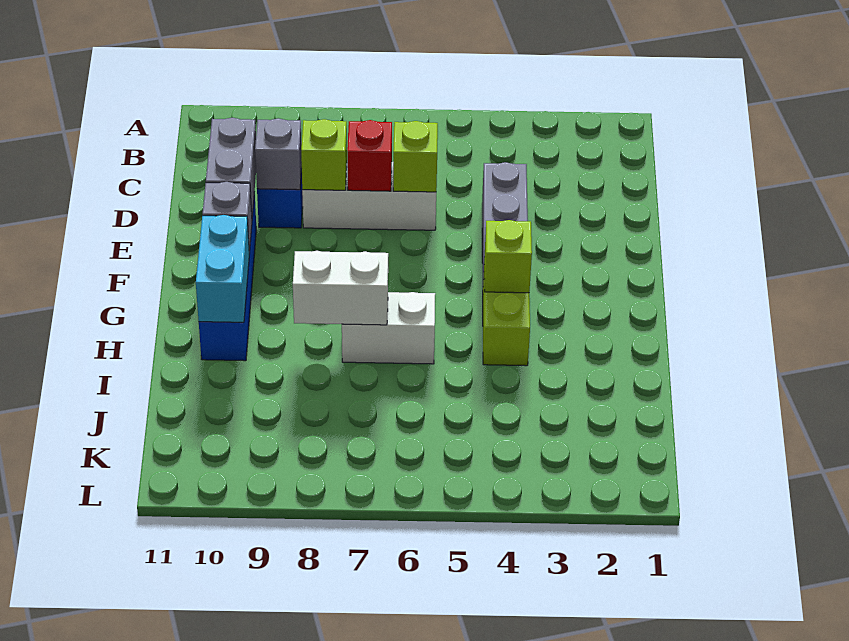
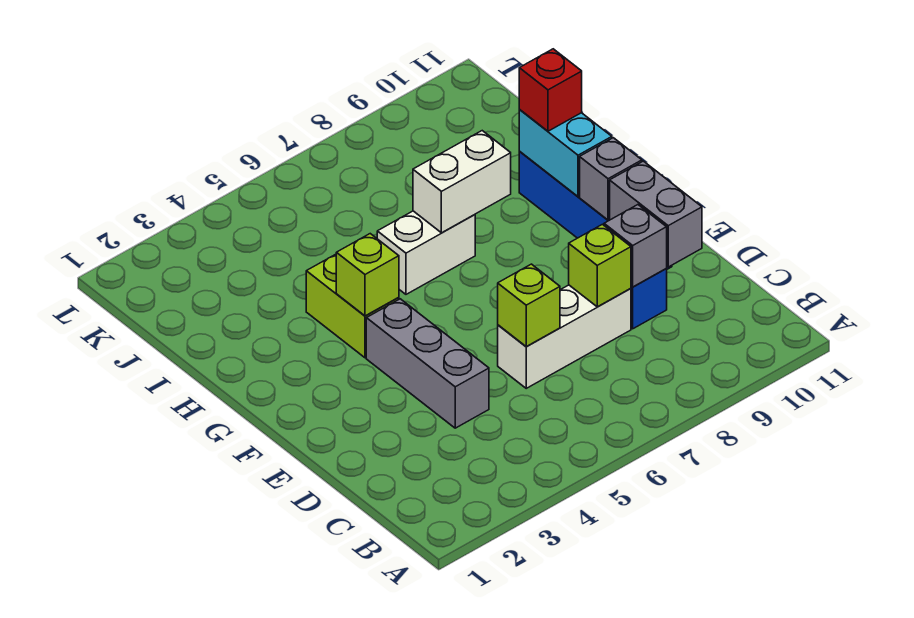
red brick D7 level 2 -> red brick H10 level 3

